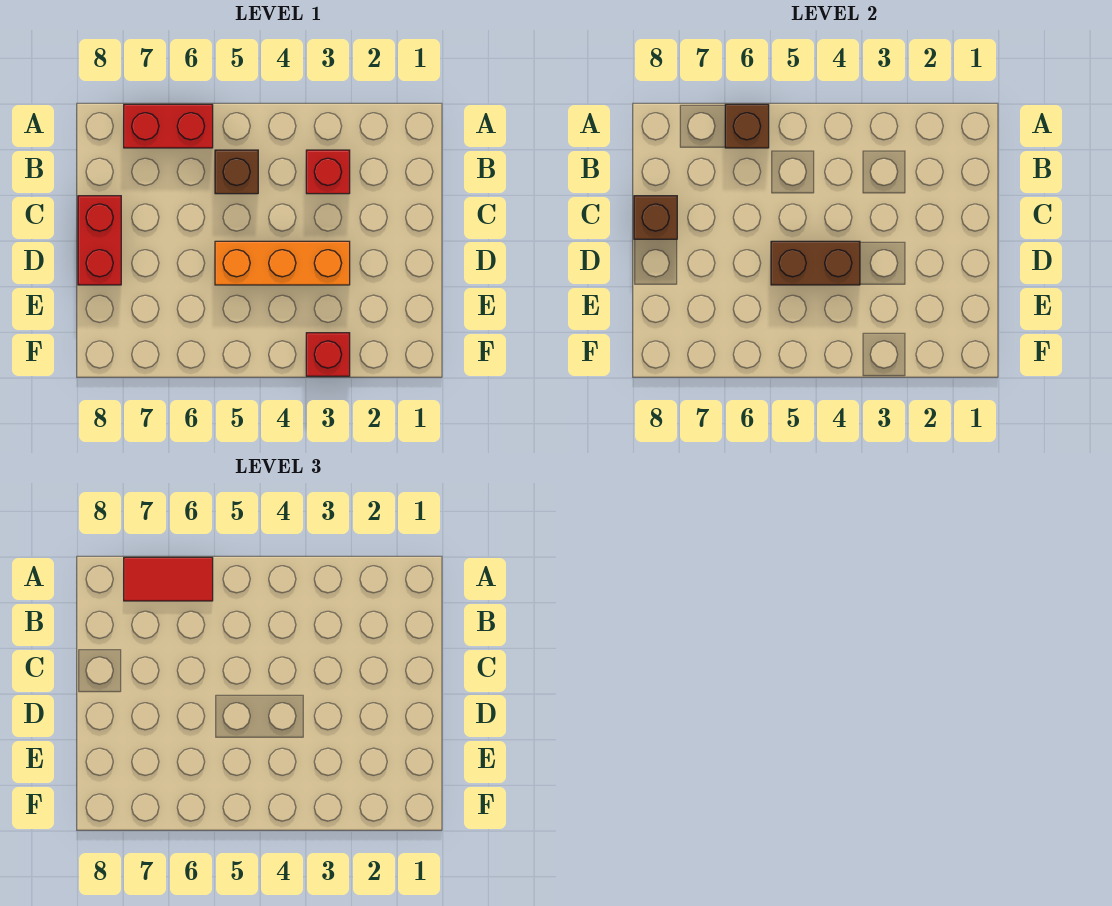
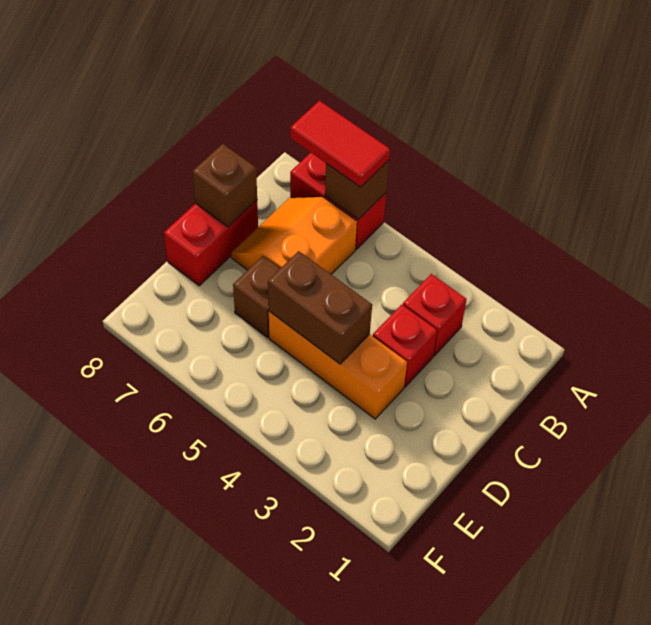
brown brick B5 level 1 -> brown brick D6 level 1
none -> orange slope B6:C7 level 1 top 6
red brick F3 level 1 -> red brick C3 level 1

